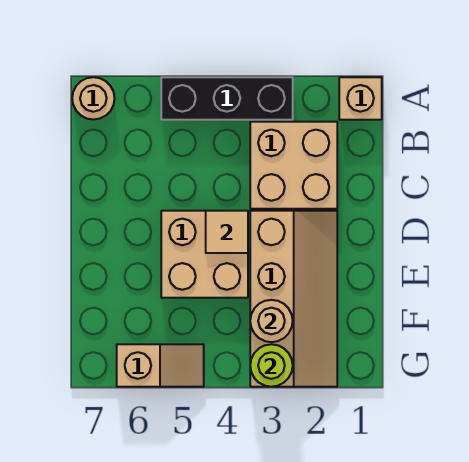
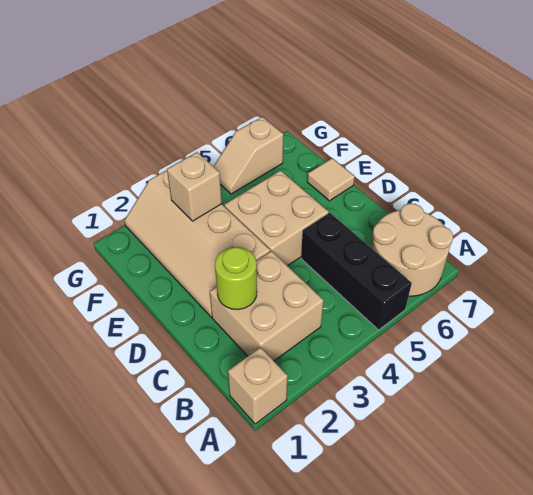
black brick A3:A5 level 1 -> black brick A5:C5 level 1
tan round brick A7 level 1 -> tan round brick A6:B7 level 1
tan tile D4 level 2 -> tan tile E7 level 1
tan round brick F3 level 2 -> tan brick F3 level 2
lime round brick G3 level 2 -> lime round brick C2 level 2

